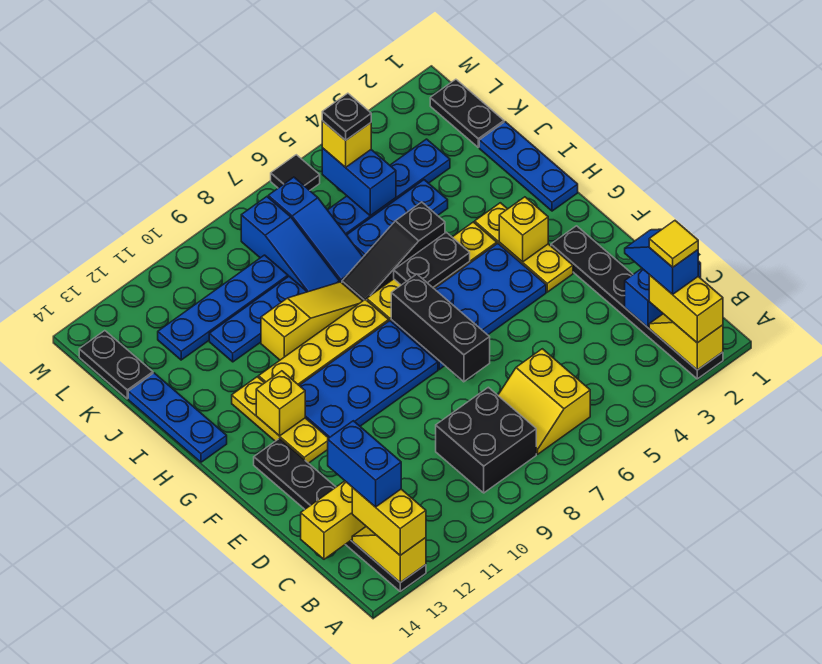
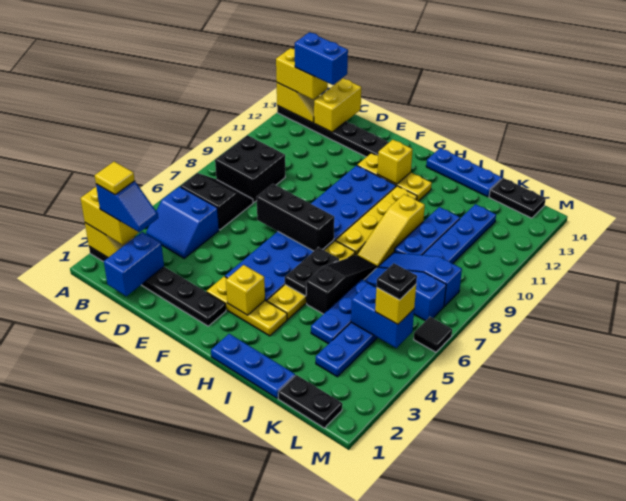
none -> blue slope B4:C5 level 1 top 5
yellow slope B6:C7 level 1 top 6 -> black slope B6:C7 level 1 top 6

